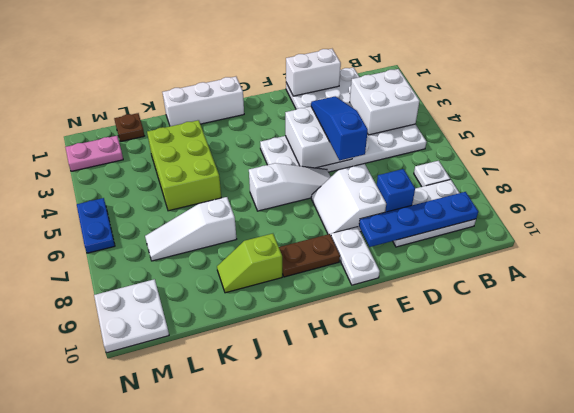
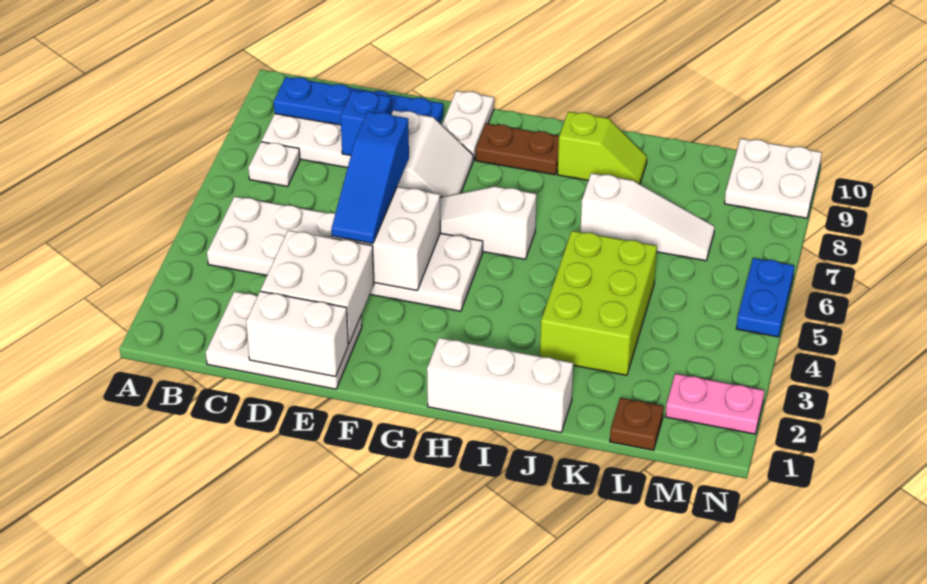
white brick B3:C4 level 2 -> white brick D2:E3 level 2

